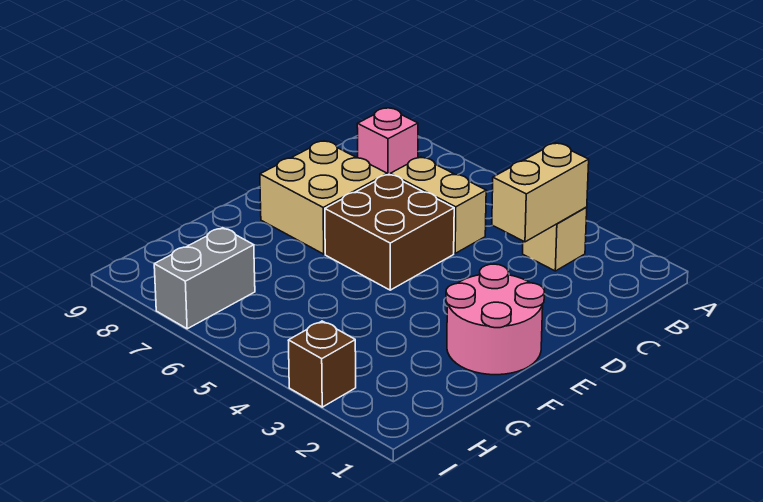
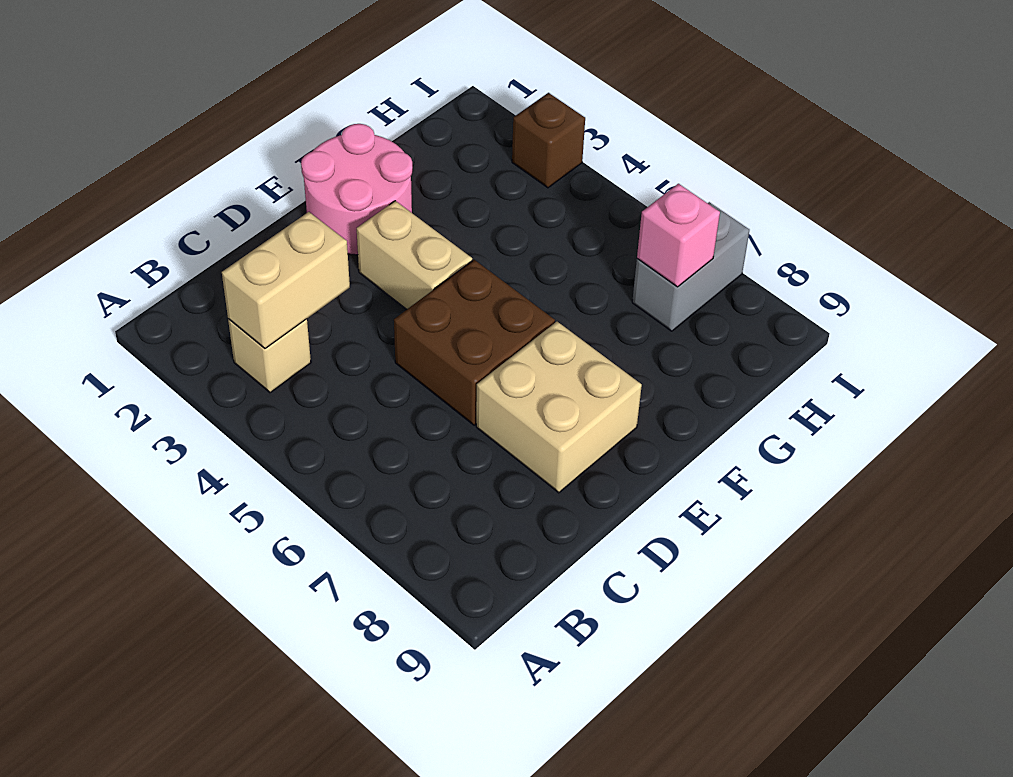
pink brick B8 level 1 -> pink brick H7 level 2
tan brick C5:C6 level 1 -> tan brick E3:E4 level 1

